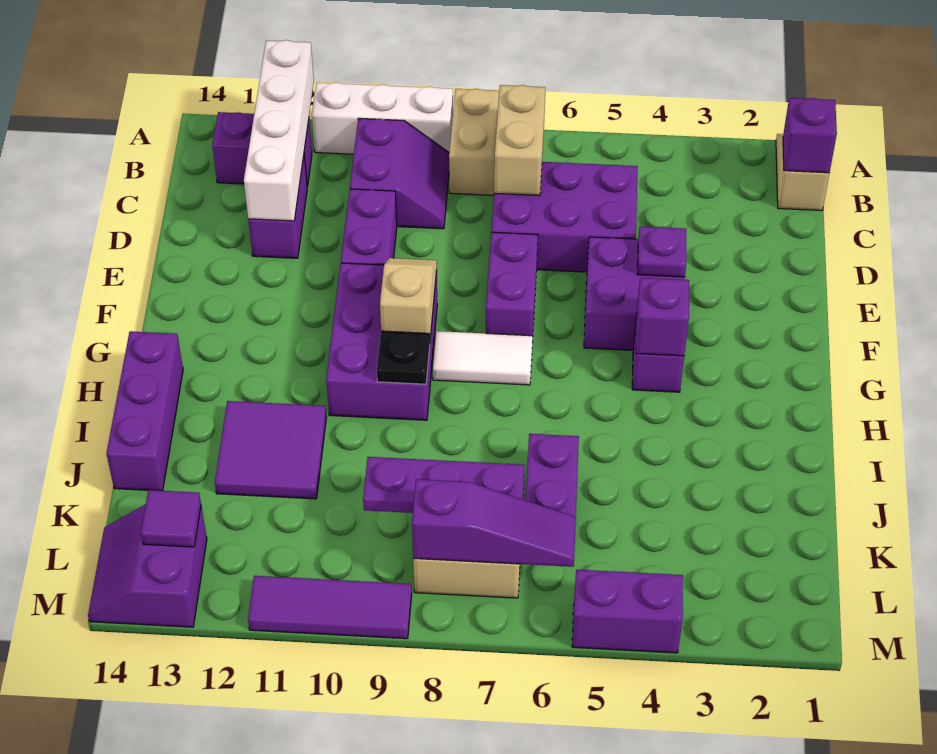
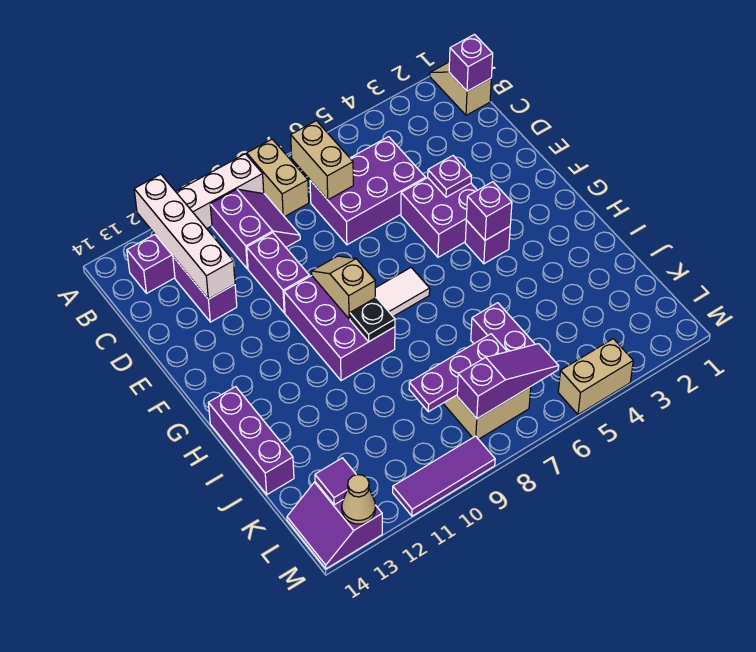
purple brick E7:F7 level 1 -> none
purple tile I11:J12 level 1 -> none
purple brick M4:M5 level 1 -> tan brick M4:M5 level 1
none -> tan cone M13 level 2

